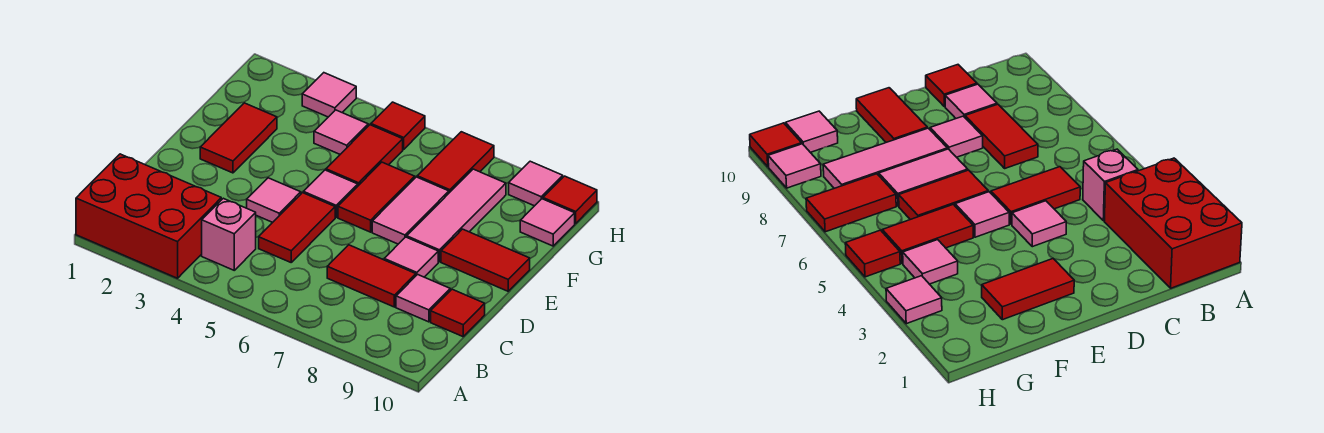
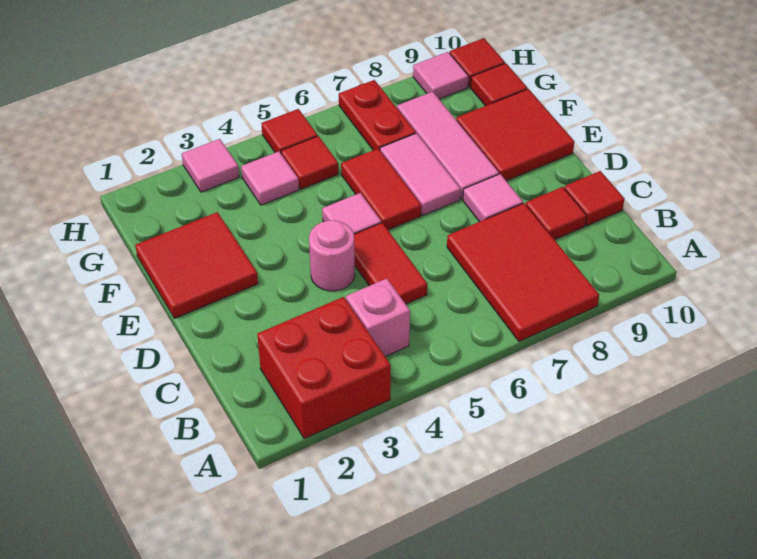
red brick A1:B3 level 1 -> red brick A2:B3 level 1
red tile C7:C8 level 1 -> red tile A7:C8 level 1
pink tile C9 level 1 -> red tile C9 level 1
pink tile D4 level 1 -> pink round brick D4 level 1
red tile E2:F2 level 1 -> red tile E1:F2 level 1
red tile E9:E10 level 1 -> red tile E9:F10 level 1
red tile F5:G5 level 1 -> red tile G5 level 1
red tile G7:H7 level 1 -> red plate G7:H7 level 1
pink tile G10 level 1 -> red tile G10 level 1

